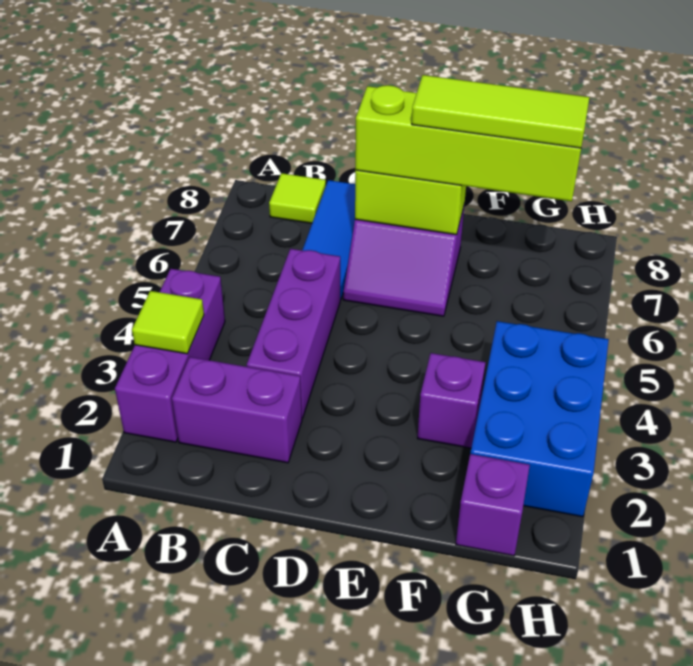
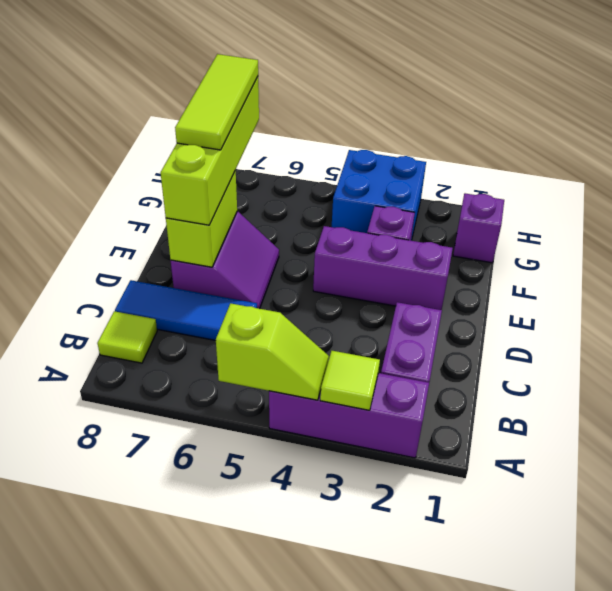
none -> lime slope A4:A5 level 2 top 5
purple brick C3:C5 level 1 -> purple brick E2:E4 level 1
blue brick G2:H4 level 1 -> blue brick G3:H4 level 1

